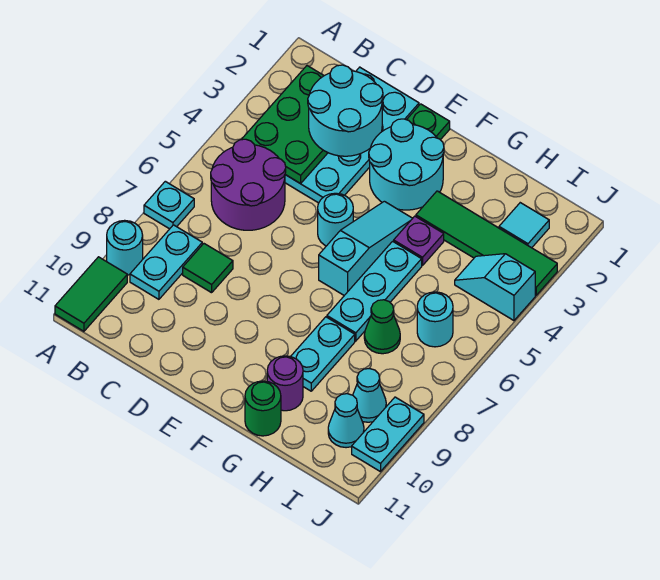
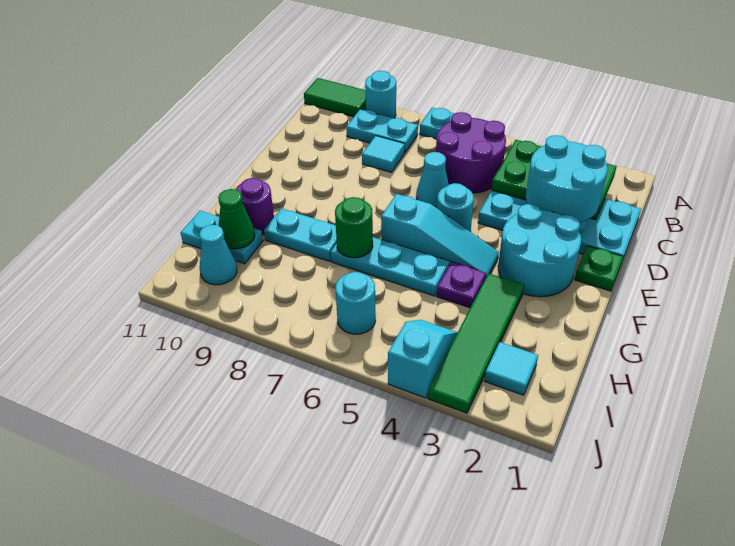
green tile C8 level 1 -> cyan tile C8 level 1
green round brick G11 level 1 -> green round brick G7 level 2
green cone H7 level 1 -> green cone H10 level 2
cyan cone I9 level 1 -> cyan cone D6 level 1
cyan plate J9:J10 level 1 -> cyan plate H10:H11 level 1

